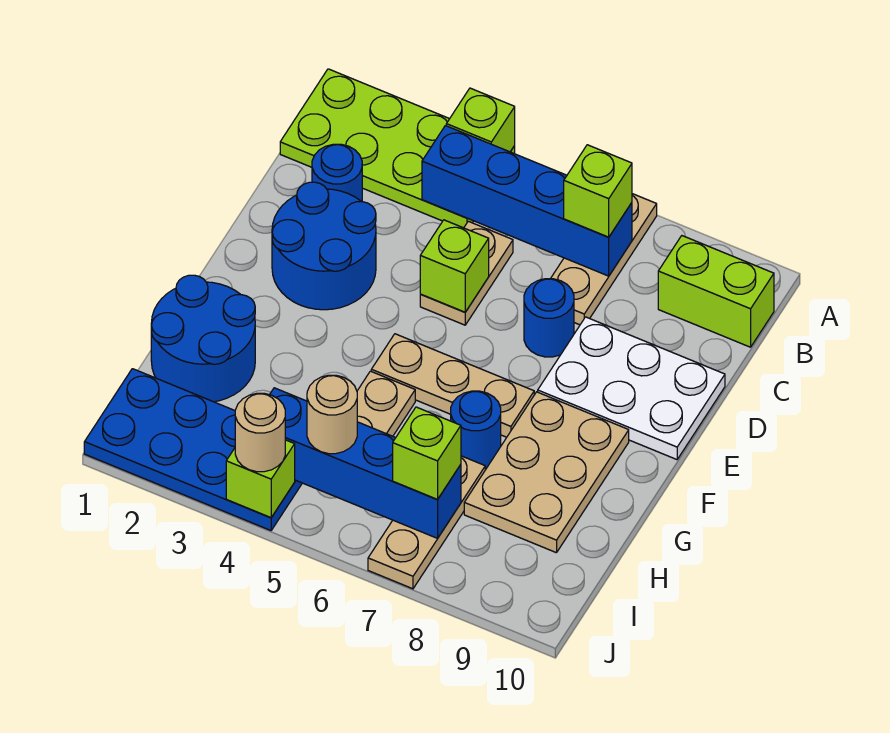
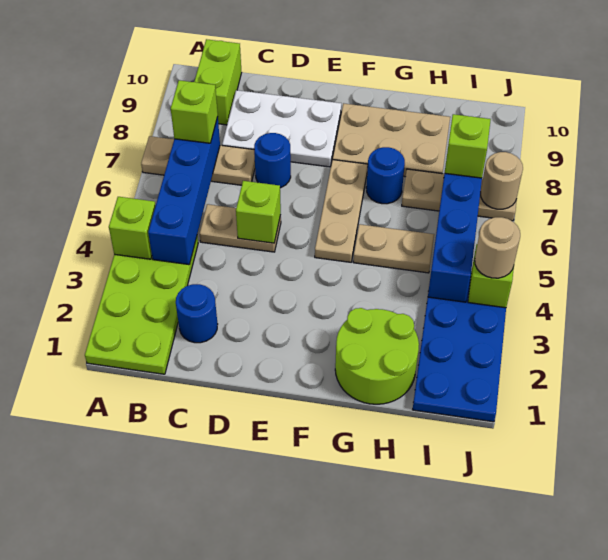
blue round brick D2:E3 level 1 -> none
white plate D8:E10 level 1 -> white plate C8:E9 level 1
blue round brick G1:H2 level 1 -> lime round brick G1:H2 level 1
tan round brick I5 level 3 -> tan round brick J7 level 2

